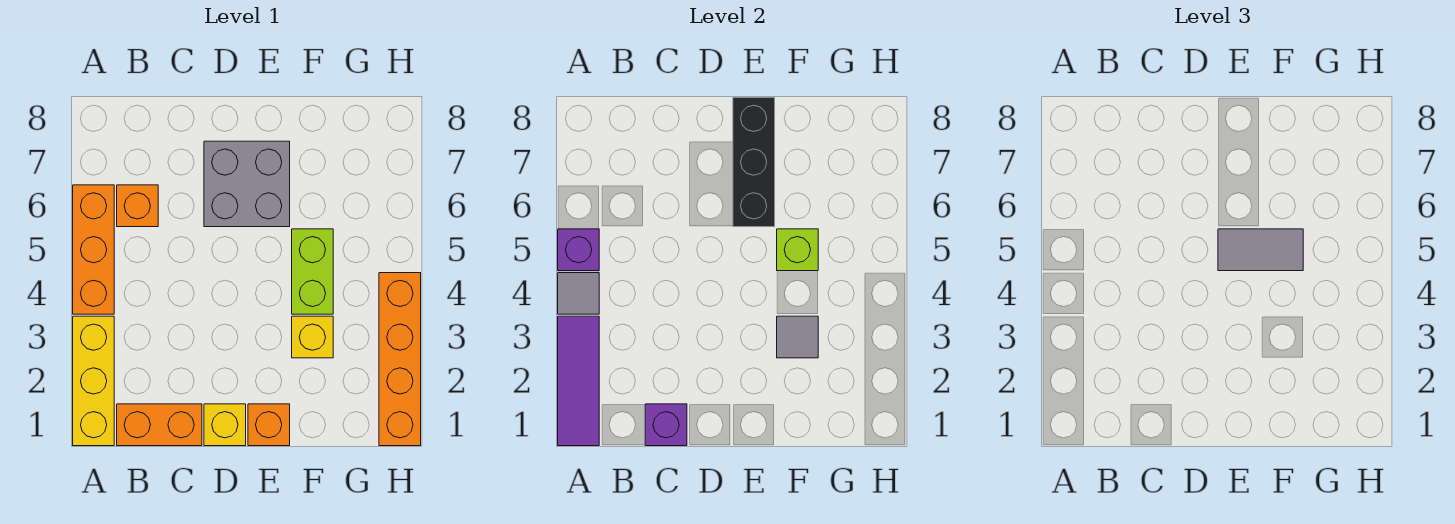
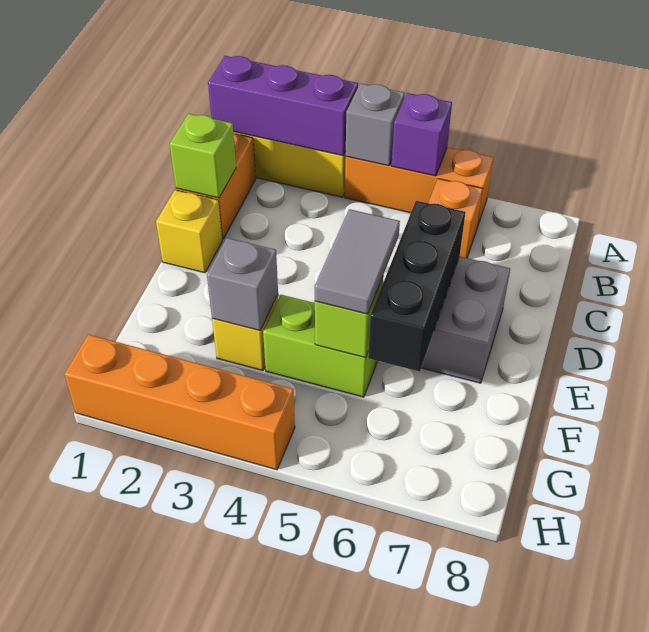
purple tile A1:A3 level 2 -> purple brick A1:A3 level 2
grey tile A4 level 2 -> grey brick A4 level 2
purple brick C1 level 2 -> lime brick C1 level 2
orange brick E1 level 1 -> none
black brick E6:E8 level 2 -> black brick D6:F6 level 2
grey tile F3 level 2 -> grey brick F3 level 2

